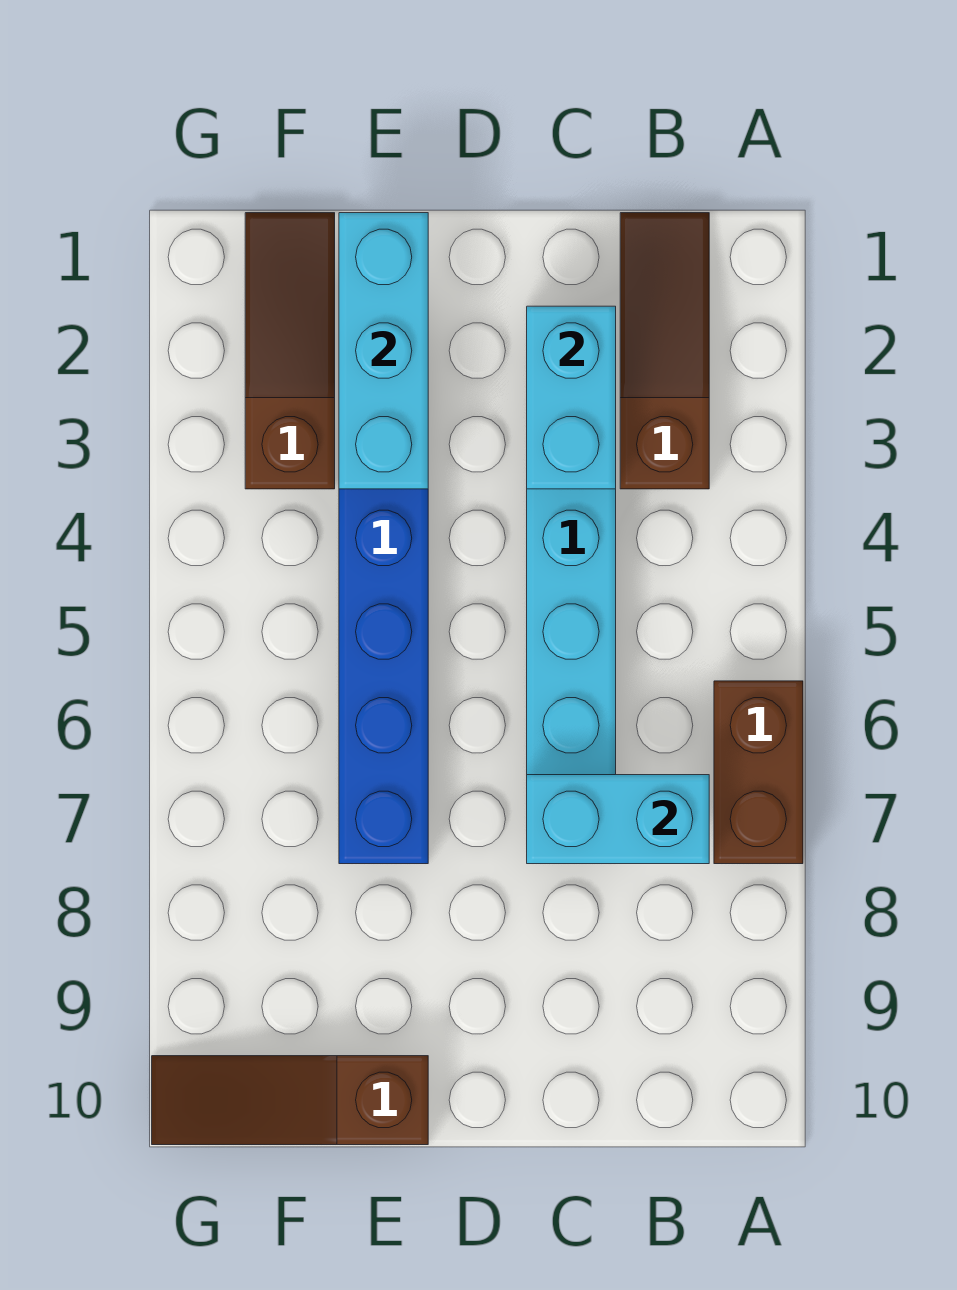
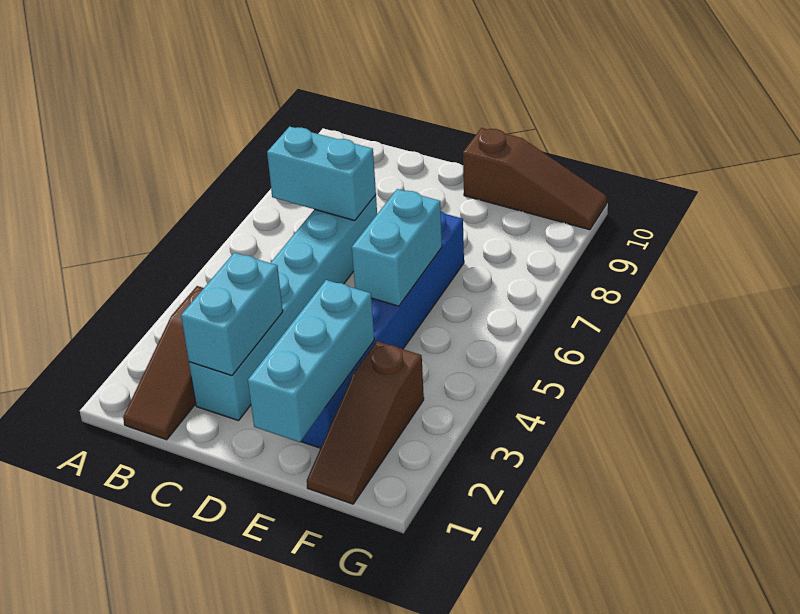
brown brick A6:A7 level 1 -> none
none -> cyan brick E5:E6 level 2

